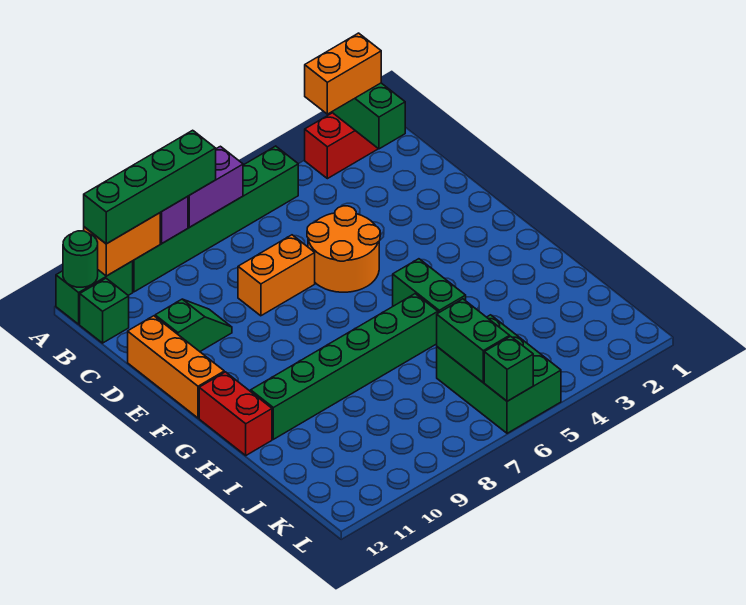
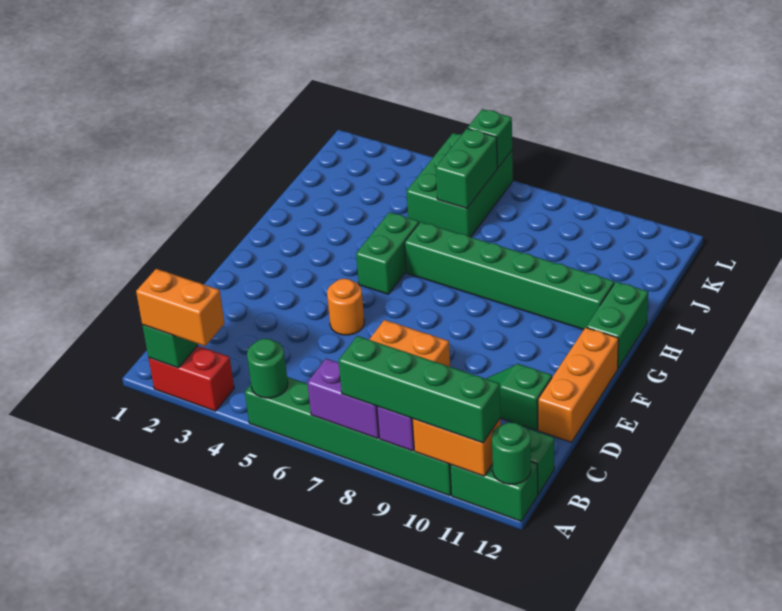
none -> green round brick A5 level 2
orange round brick D5:E6 level 1 -> orange round brick E5 level 1
red brick G12:H12 level 1 -> green brick G12:H12 level 1

